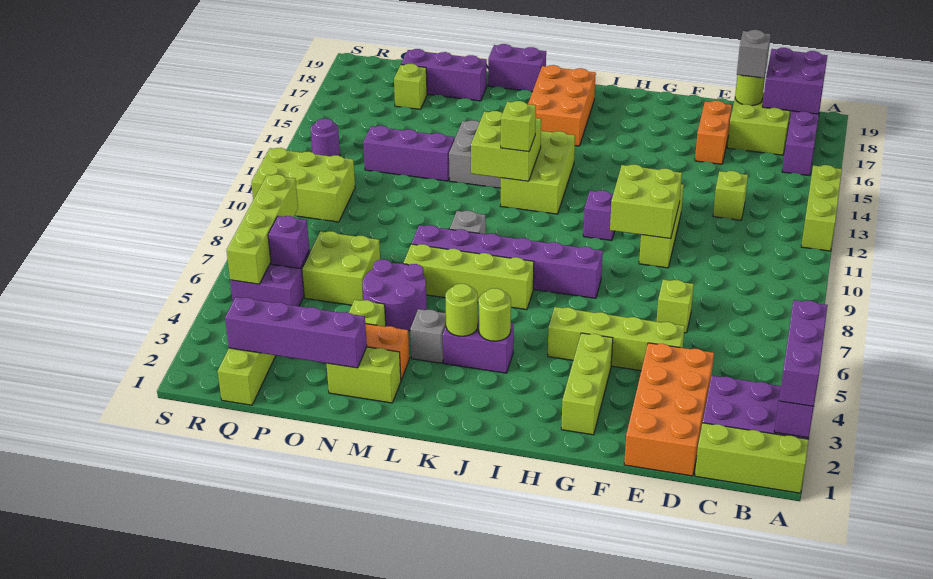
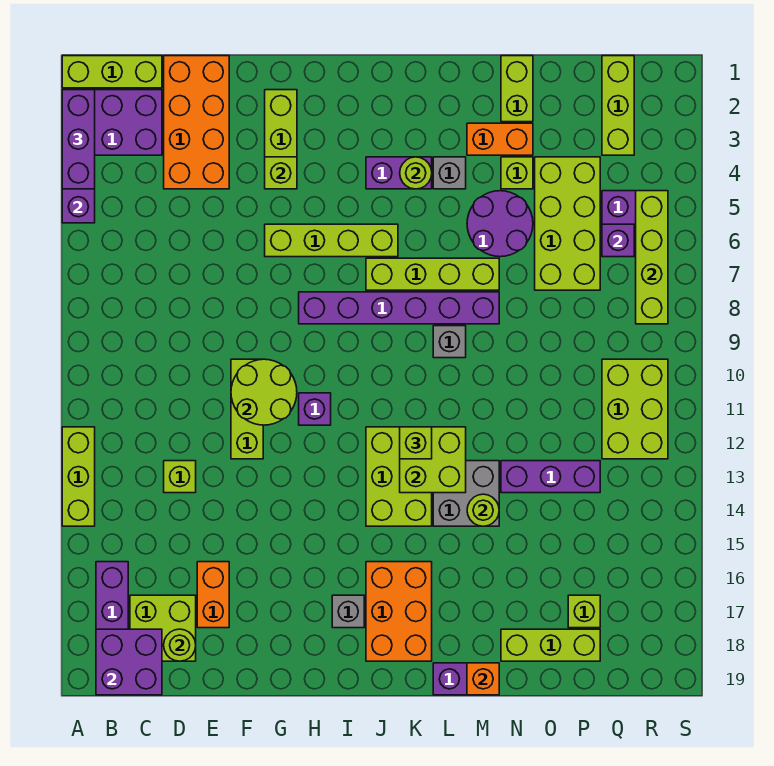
grey brick D18 level 3 -> grey brick I17 level 1
lime brick E5:H5 level 1 -> lime brick G6:J6 level 1
lime brick E7 level 1 -> lime brick G4 level 2
lime brick F10:G11 level 2 -> lime round brick F10:G11 level 2
lime round brick J4 level 2 -> lime round brick M14 level 2
lime brick M2:N2 level 1 -> lime brick N1:N2 level 1
none -> orange brick M19 level 2
purple brick N2:Q2 level 2 -> none
purple brick N18:P18 level 1 -> lime brick N18:P18 level 1
lime brick O6:P7 level 1 -> lime brick O4:P7 level 1
lime brick Q10:S11 level 1 -> lime brick Q10:R12 level 1
purple round brick R13 level 1 -> none

